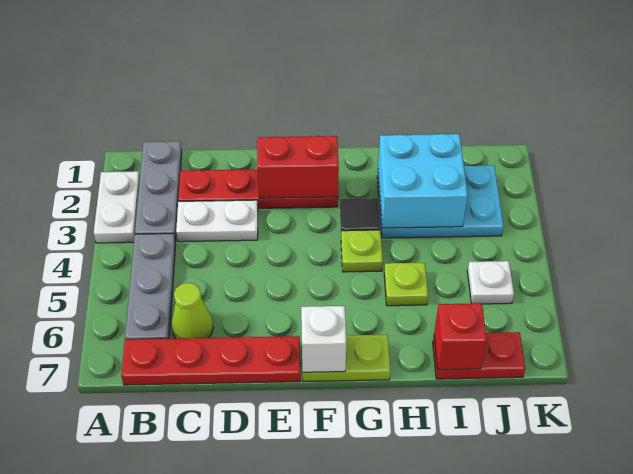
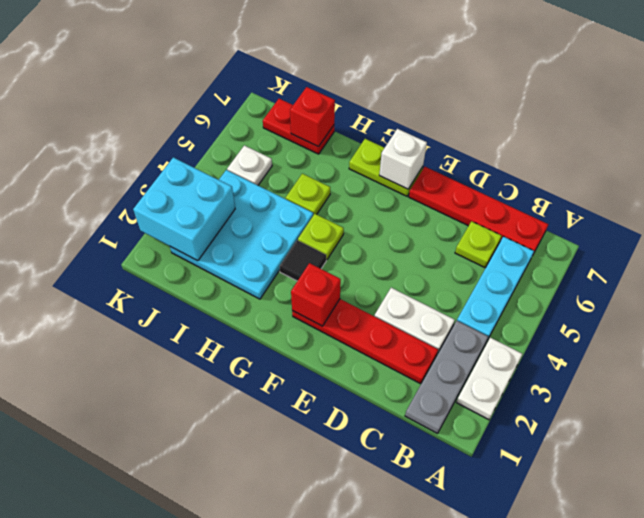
grey plate B4:B6 level 1 -> cyan plate B4:B6 level 1
lime cone C6 level 1 -> lime plate C6 level 1
red brick E2:F2 level 2 -> red brick F2 level 2
cyan plate H2:J3 level 1 -> cyan plate H2:J4 level 1
cyan brick H2:I3 level 2 -> cyan brick J2:K3 level 2

